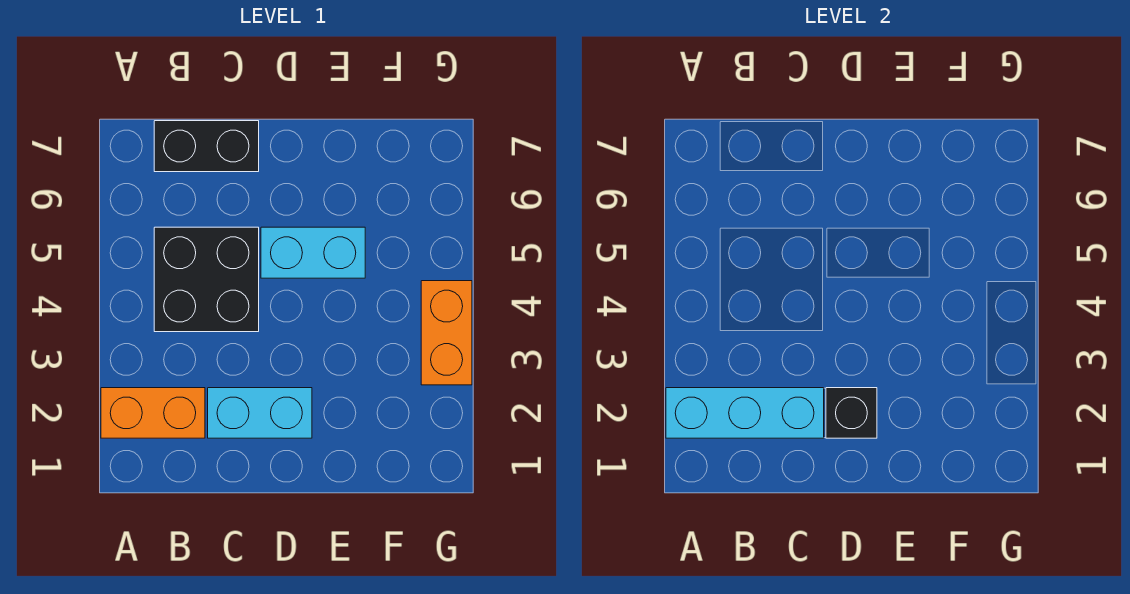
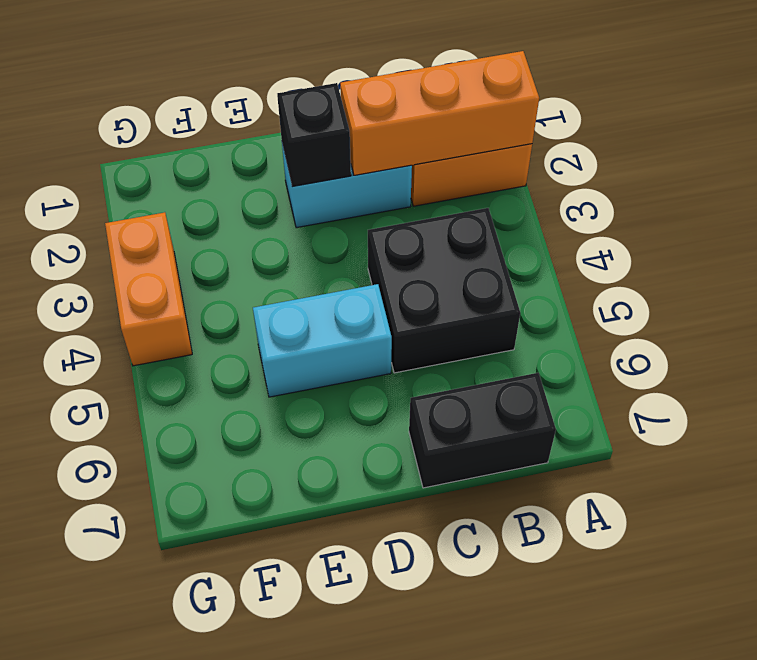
cyan brick A2:C2 level 2 -> orange brick A2:C2 level 2

